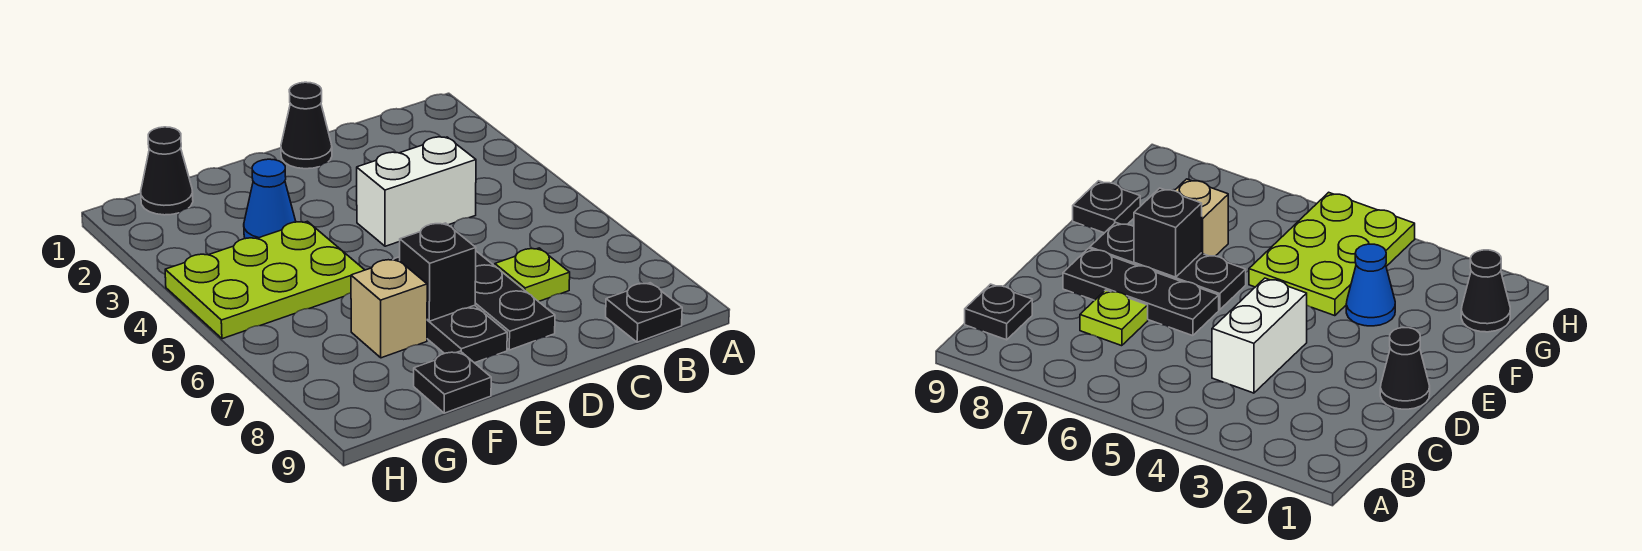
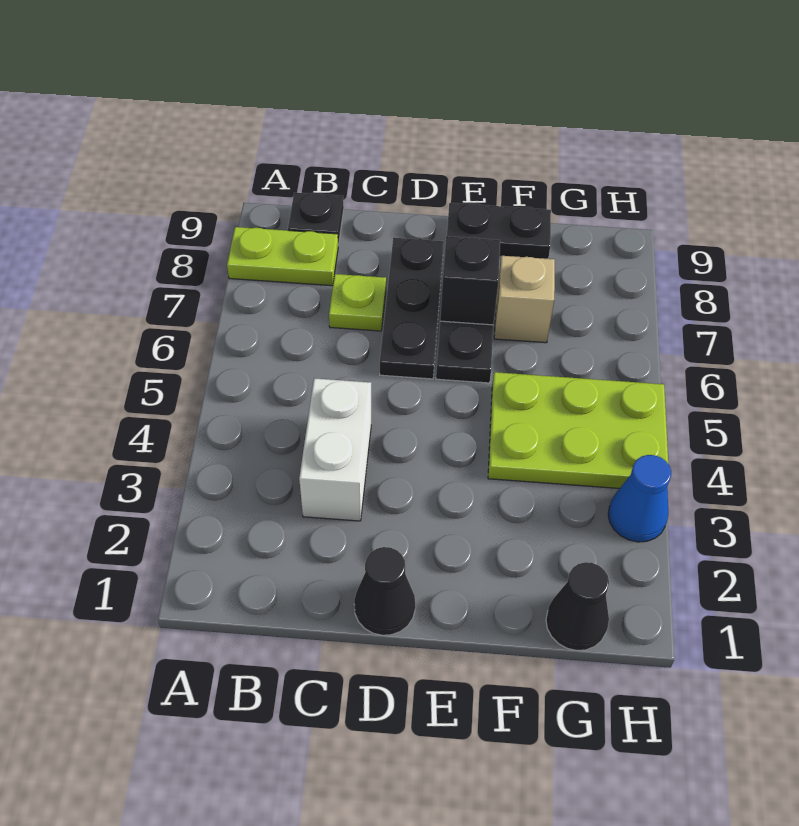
none -> lime plate A8:B8 level 1
white brick C4:D4 level 1 -> white brick C3:C4 level 1
blue cone F3 level 1 -> blue cone H3 level 1
black plate F9 level 1 -> black plate E9:F9 level 1

